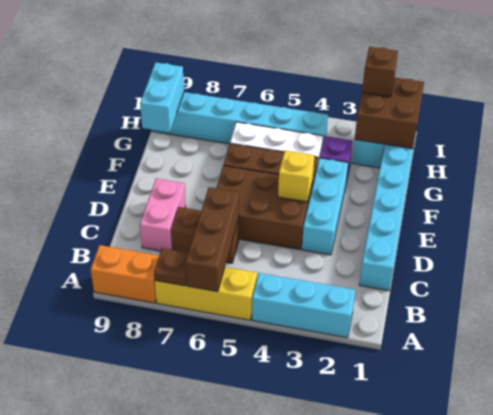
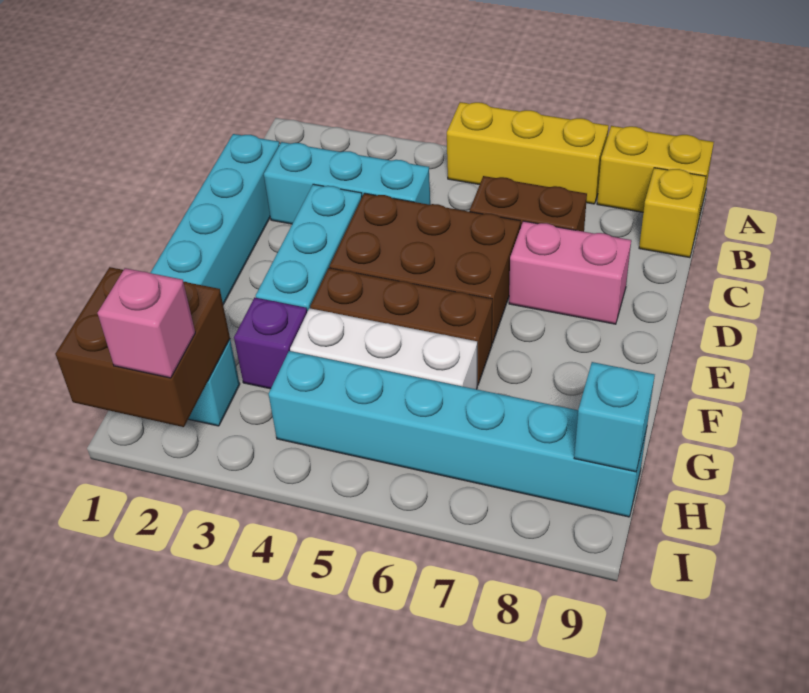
cyan brick A2:A4 level 1 -> cyan brick C2:C4 level 1
brown brick A6:C6 level 2 -> none
brown plate A7 level 2 -> none
orange brick A8:A9 level 1 -> yellow brick A8:A9 level 1
pink brick C8:D8 level 1 -> pink brick D7:D8 level 1
yellow brick E4 level 2 -> yellow brick B9 level 1
cyan brick G9:H9 level 2 -> cyan brick H9 level 2
brown brick I2 level 3 -> pink brick I2 level 3

